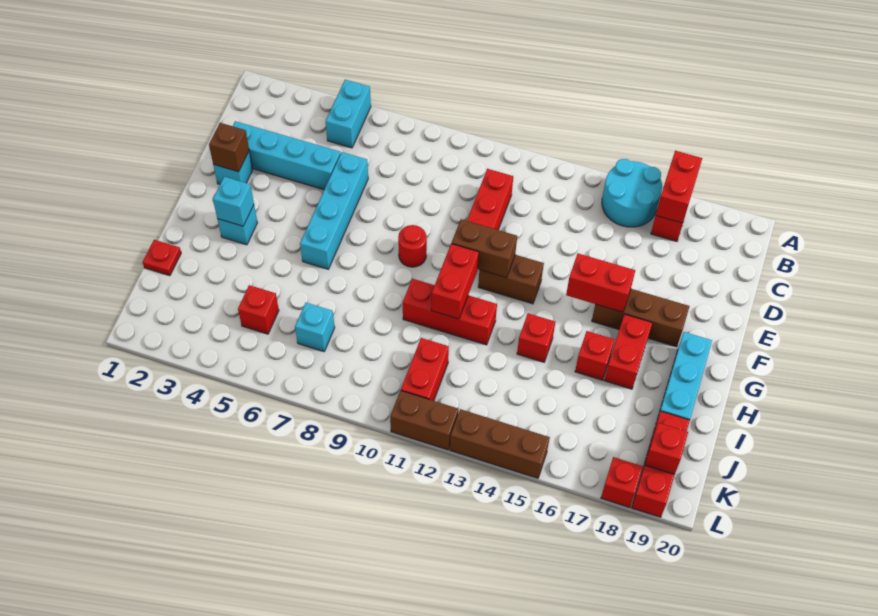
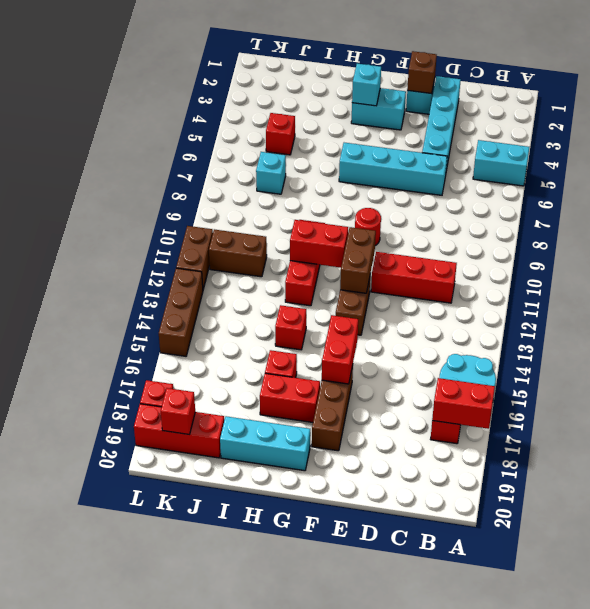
cyan brick G3 level 1 -> cyan brick F3:G3 level 1
red plate I1 level 1 -> none
red brick J11:K11 level 1 -> brown brick J11:K11 level 1

